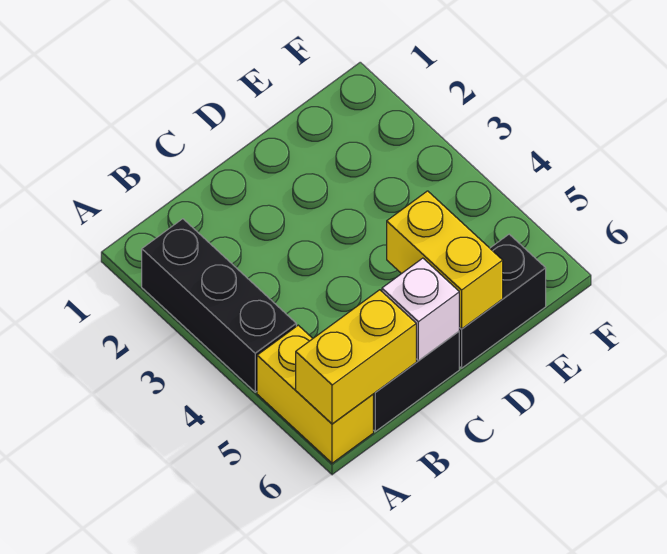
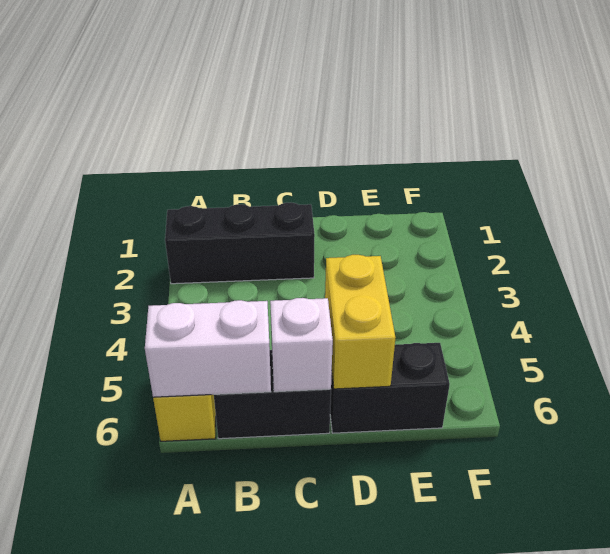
black brick A2:A4 level 1 -> black brick A2:C2 level 1
yellow brick A6:B6 level 2 -> white brick A6:B6 level 2

